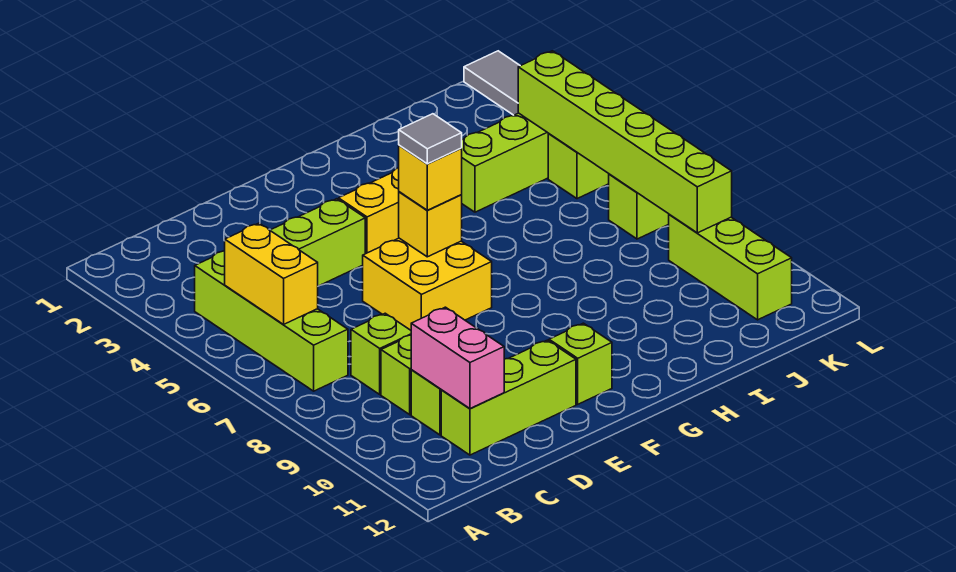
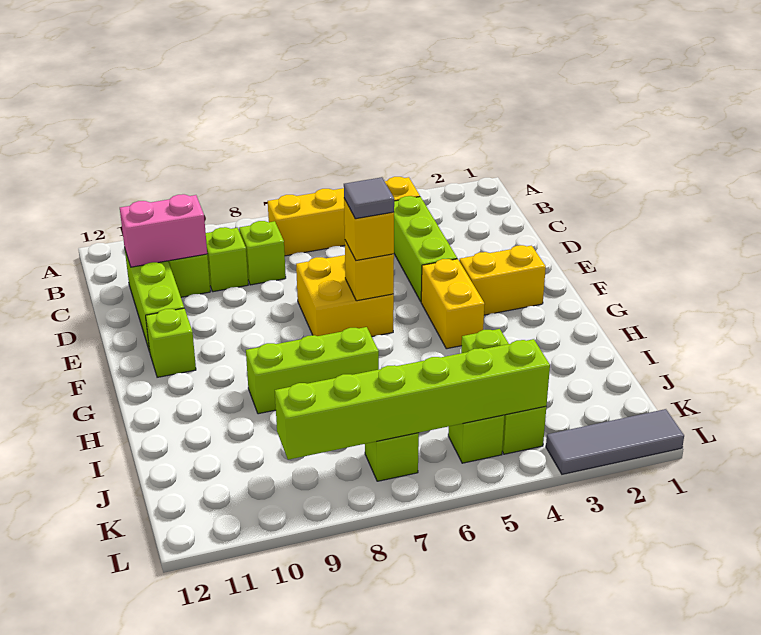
lime brick B4:B7 level 1 -> yellow brick B4:B7 level 1
yellow brick B5:B6 level 2 -> yellow brick F2:F3 level 1
lime brick K9:K11 level 1 -> lime brick H7:H9 level 1

